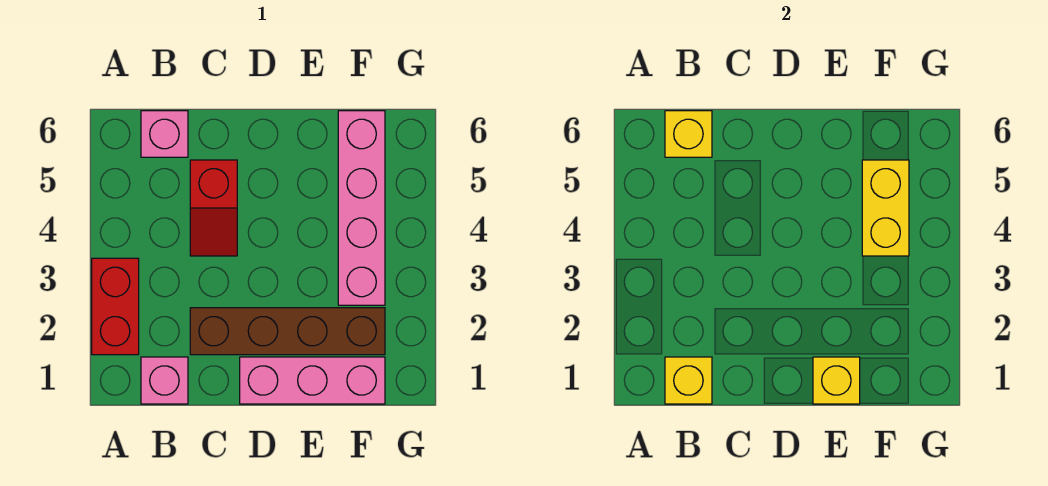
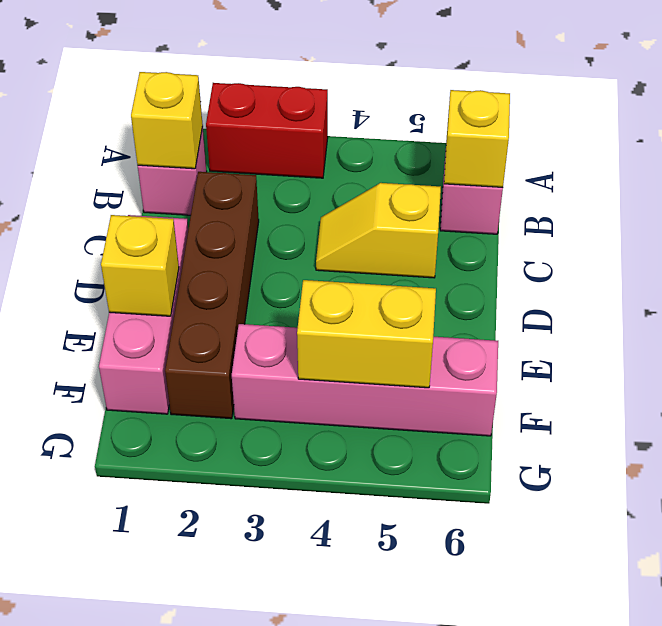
red slope C4:C5 level 1 top 5 -> yellow slope C4:C5 level 1 top 5

